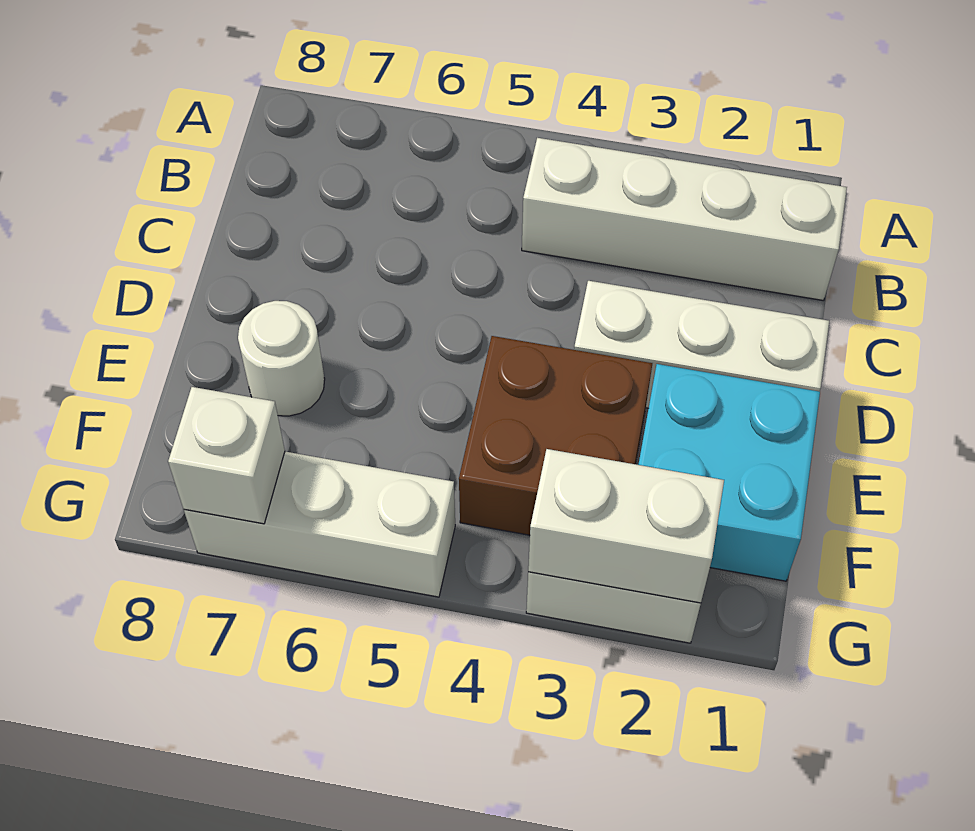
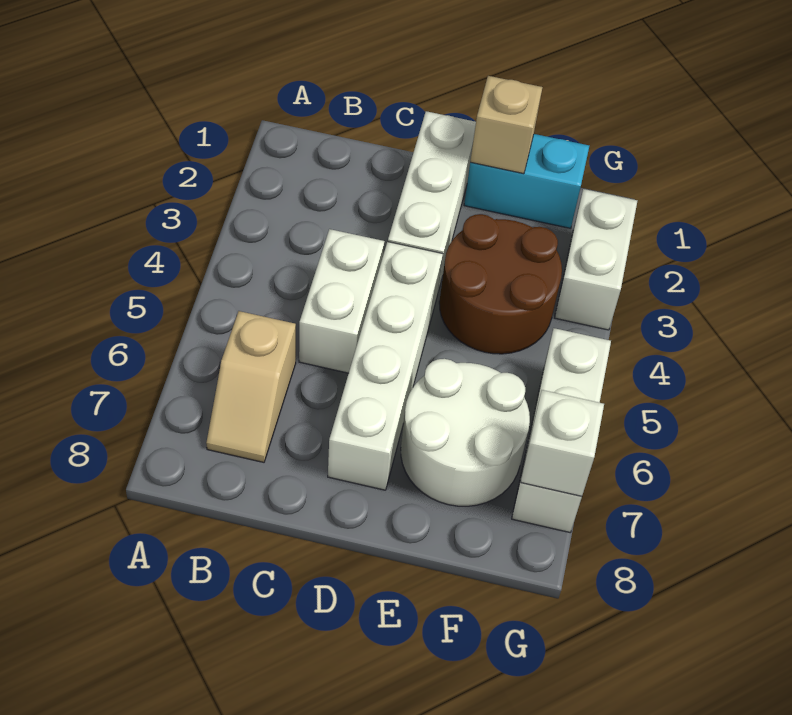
white brick B1:B4 level 1 -> white brick D4:D7 level 1
none -> tan slope B6:B7 level 1 top 6
cyan brick E1:F2 level 1 -> cyan brick E1:F1 level 1
none -> tan brick E1 level 2
brown brick E3:F4 level 1 -> brown round brick E3:F4 level 1
white round brick E7 level 1 -> white round brick E6:F7 level 1
white brick G2:G3 level 2 -> white brick C4:C5 level 1

